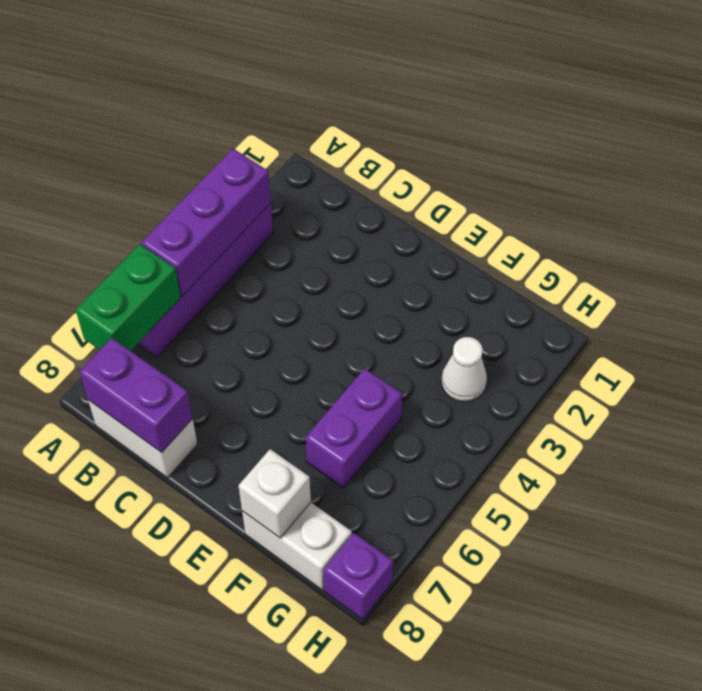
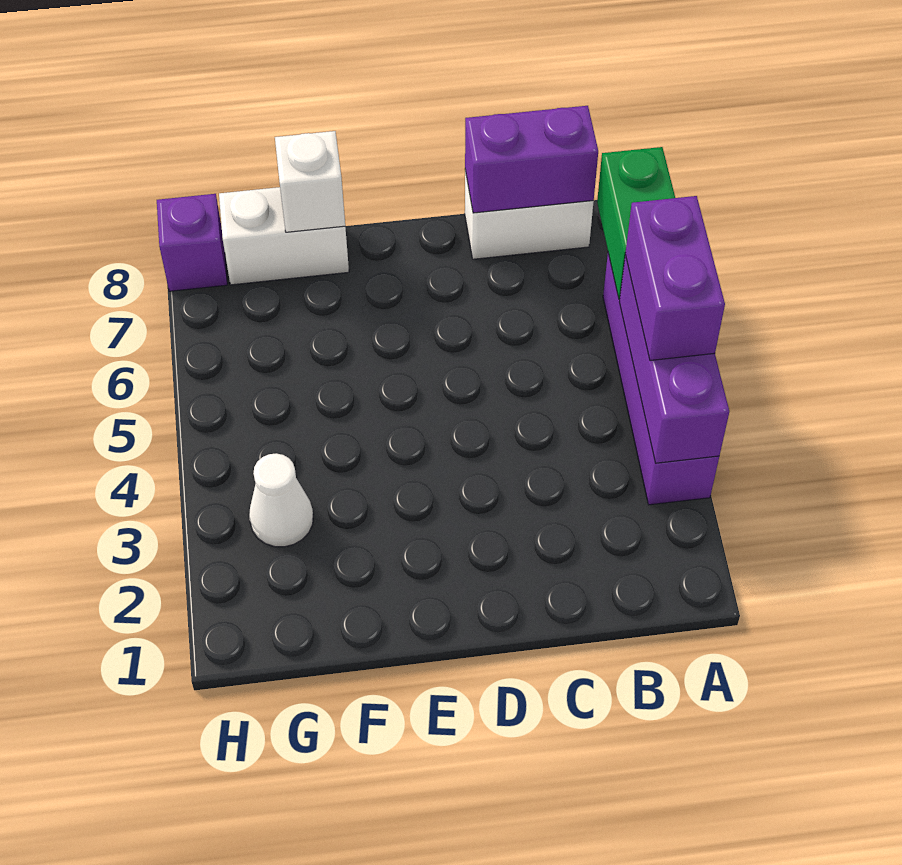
purple brick F5:F6 level 1 -> purple brick A4:A5 level 3

